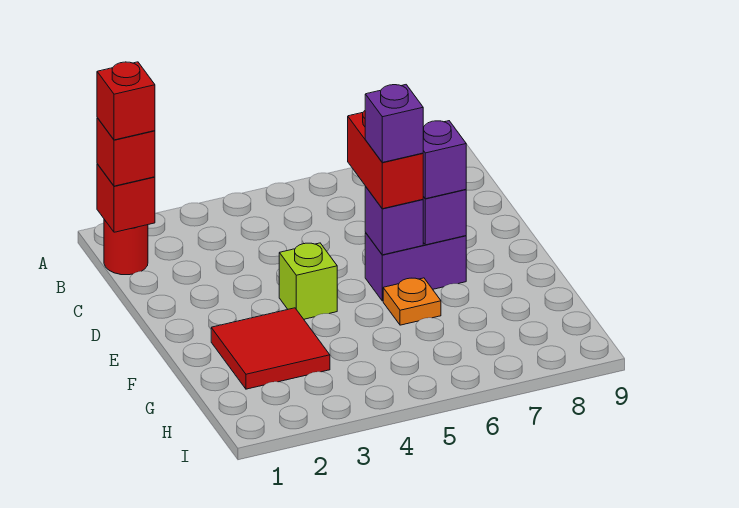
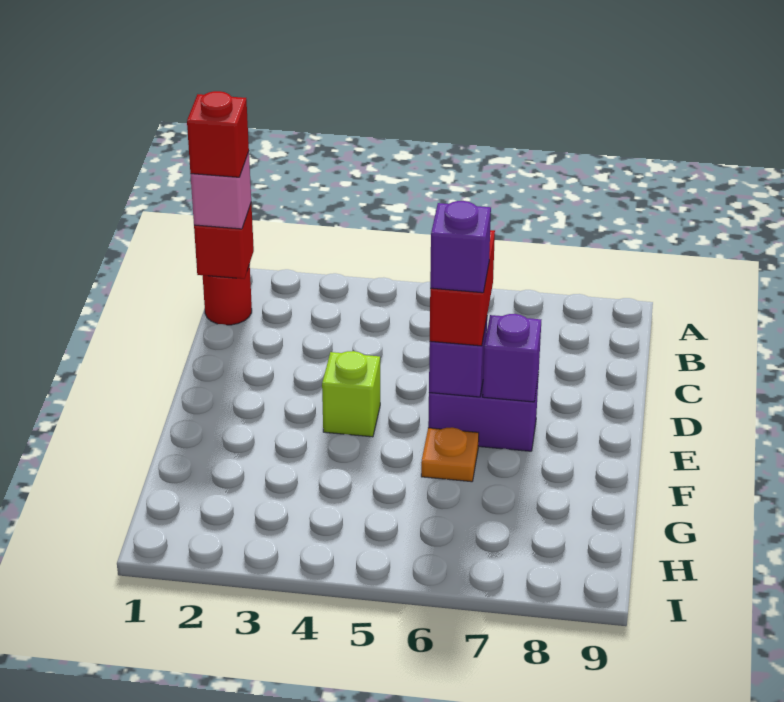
red brick B1 level 3 -> pink brick B1 level 3
purple brick E7 level 3 -> none
red tile F2:G3 level 1 -> none

